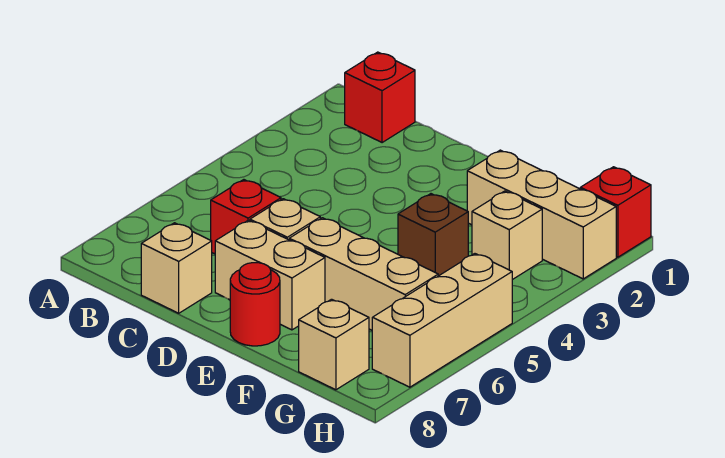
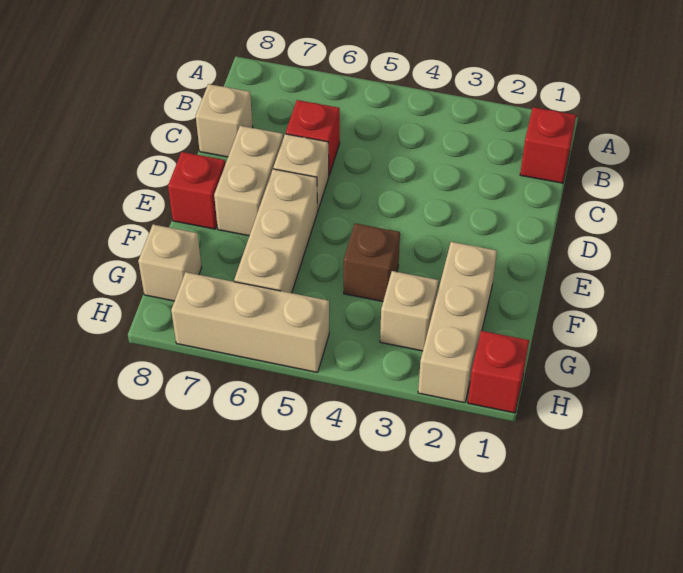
red round brick E8 level 1 -> red brick E8 level 1

